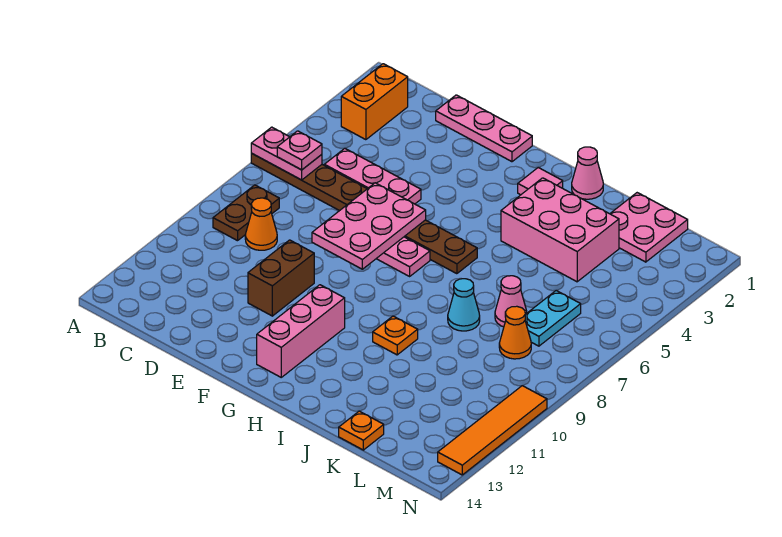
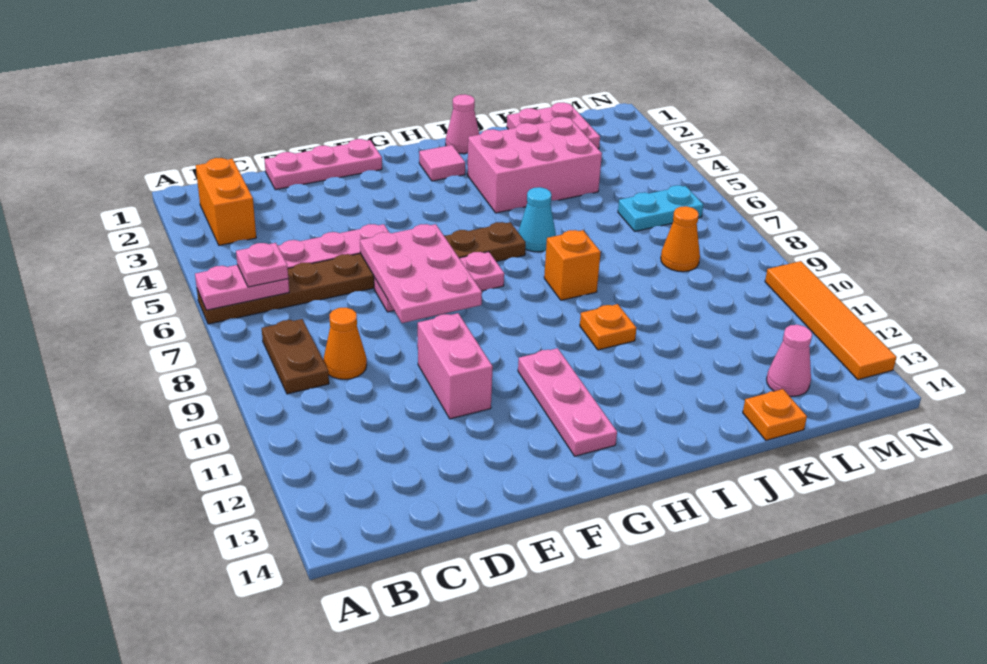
brown brick E10:E11 level 1 -> pink brick E10:E11 level 1
pink brick G11:G13 level 1 -> pink plate G11:G13 level 1
none -> orange brick I8 level 1
cyan cone J8 level 1 -> cyan cone I6 level 1
pink cone K7 level 1 -> pink cone L13 level 1
cyan plate L6:L7 level 1 -> cyan plate L6:M6 level 1

